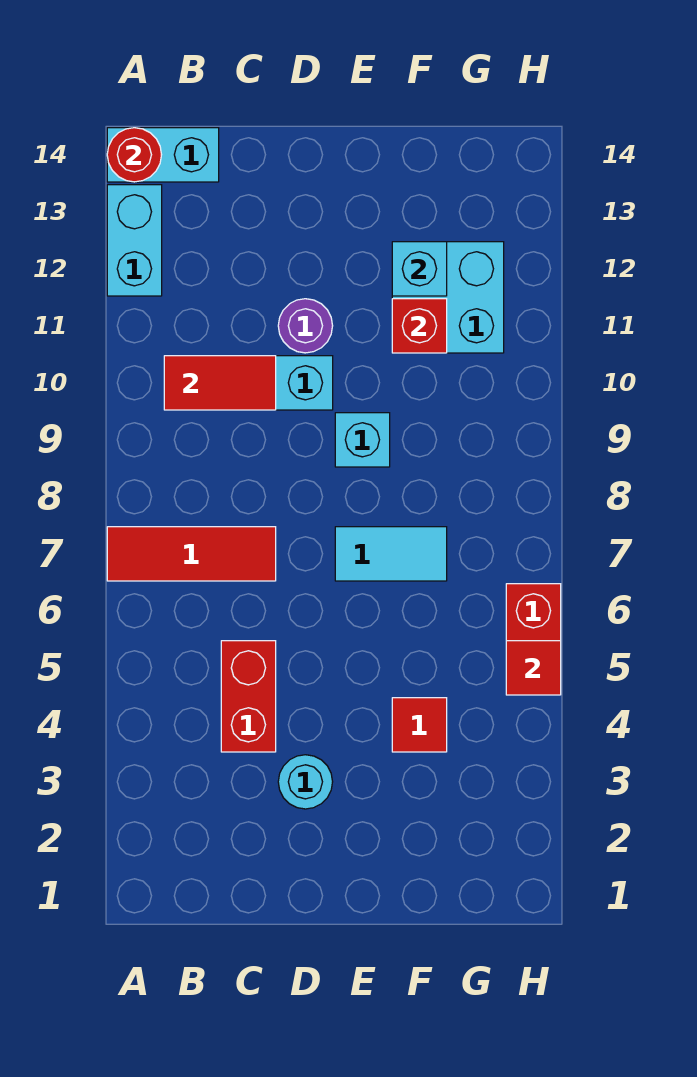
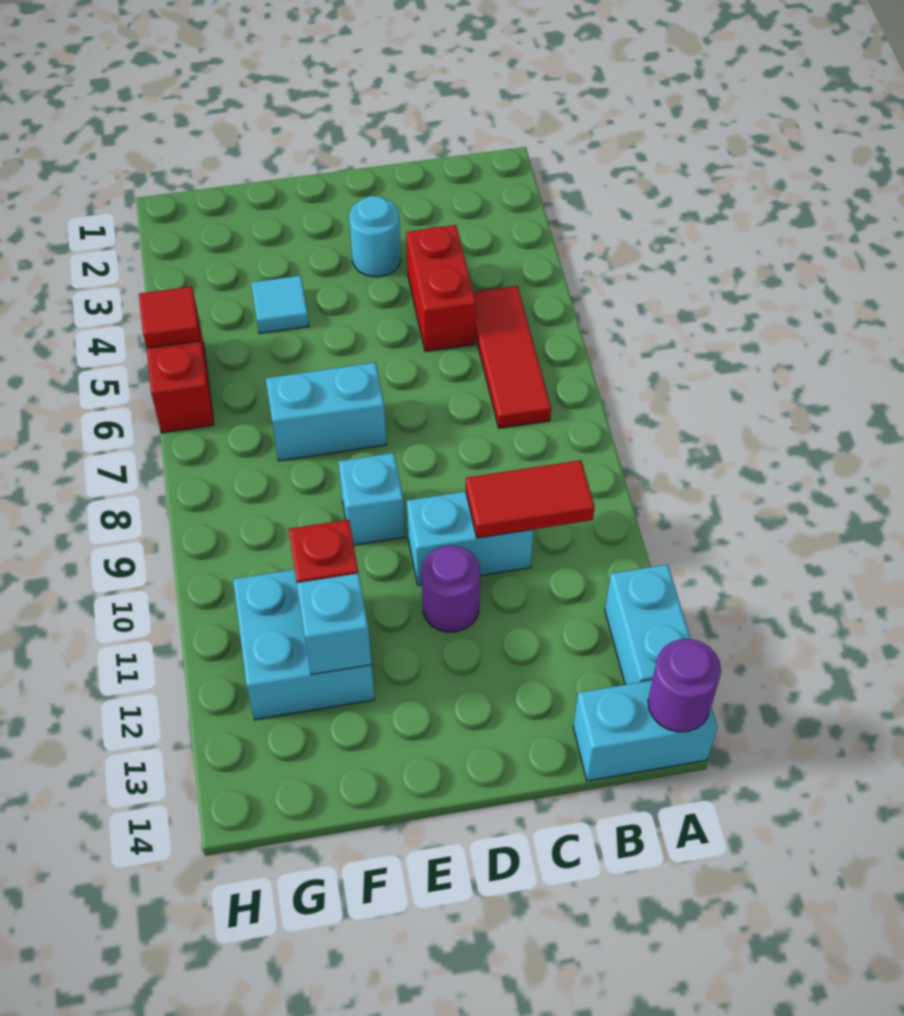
red tile A7:C7 level 1 -> red tile B5:B7 level 1
red round brick A14 level 2 -> purple round brick A14 level 2
cyan tile E7:F7 level 1 -> cyan brick E7:F7 level 1
red tile F4 level 1 -> cyan tile F4 level 1

